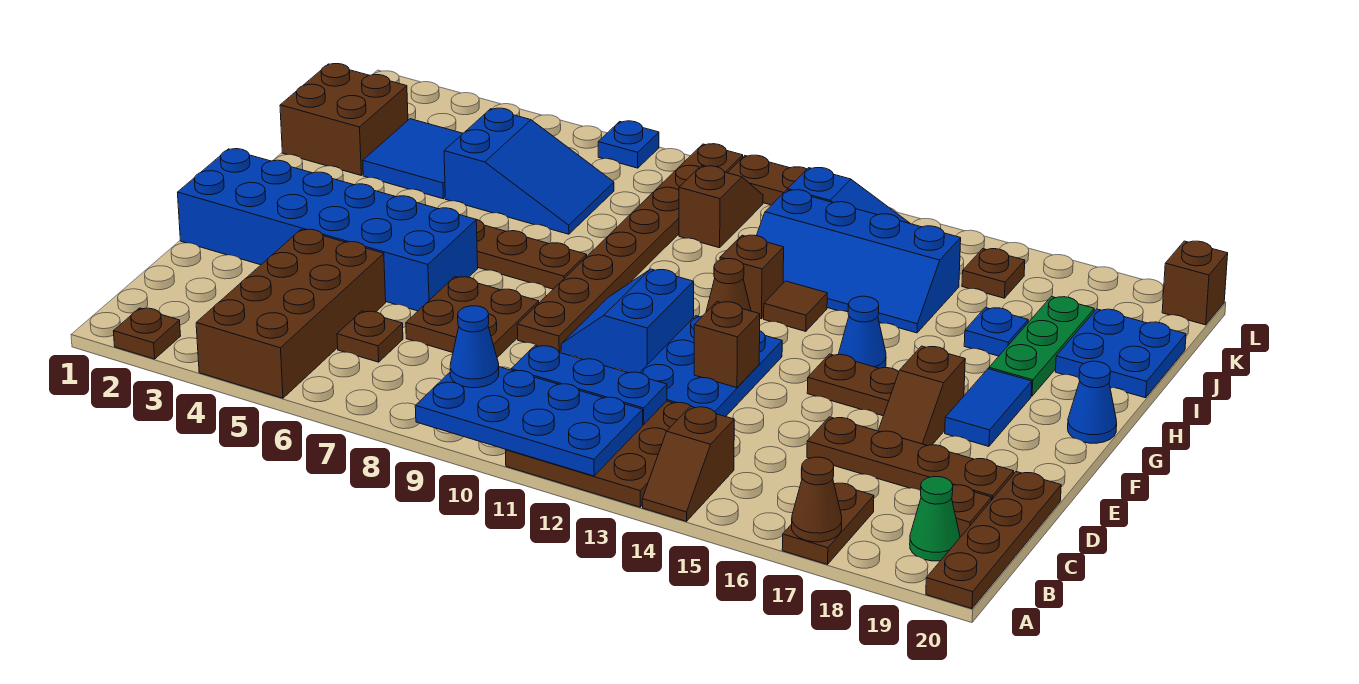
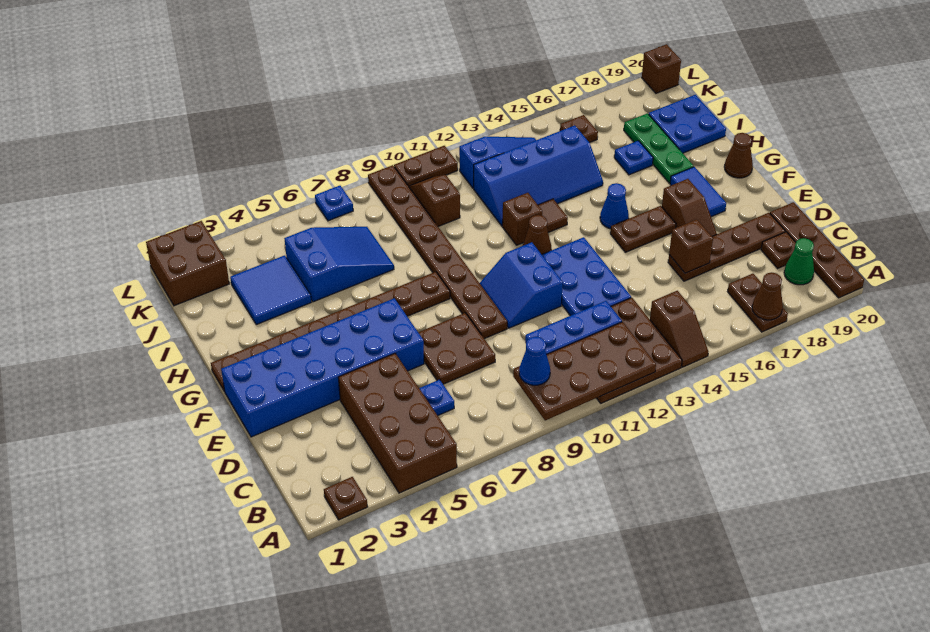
blue plate A9:B12 level 2 -> brown plate A9:B12 level 2
brown plate C6 level 1 -> blue plate C6 level 1
brown brick E13 level 2 -> brown brick D16 level 2
blue cone G20 level 1 -> brown cone G20 level 1
brown brick I1:J2 level 1 -> brown brick K1:L2 level 1

